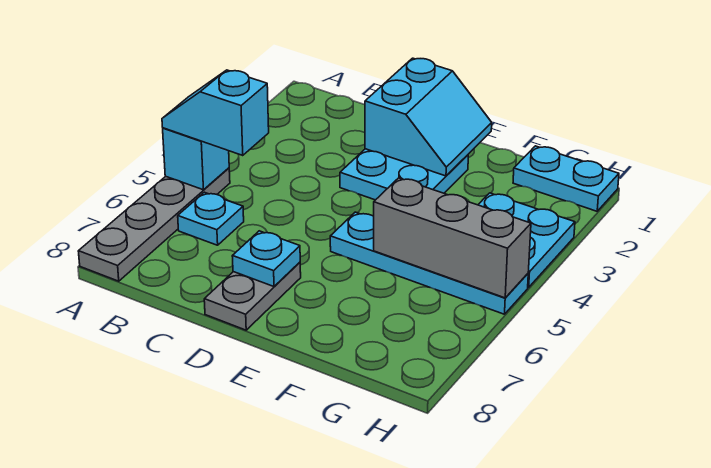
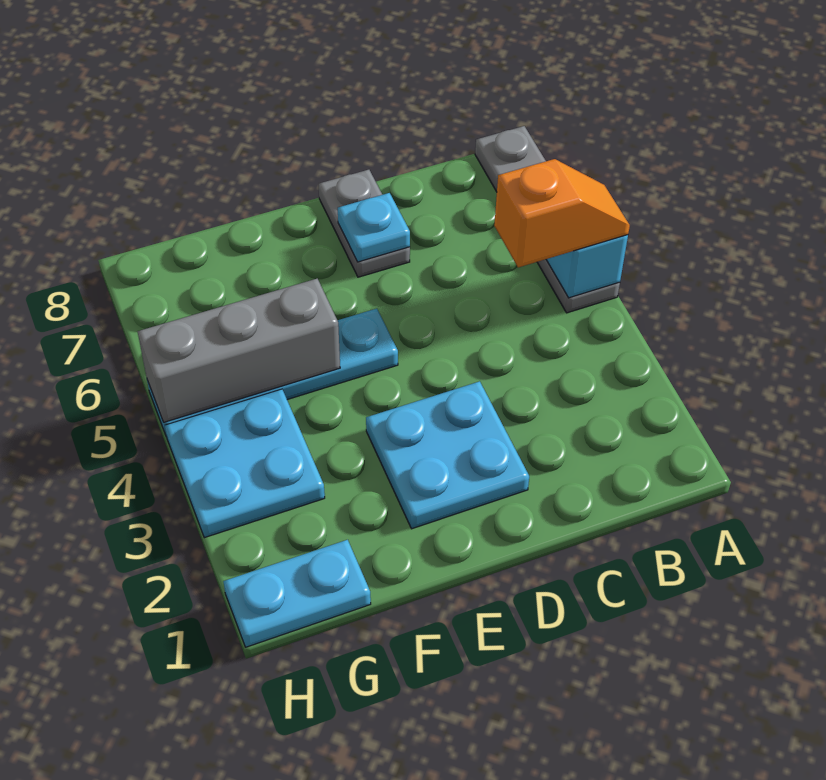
cyan slope A5:B5 level 3 top B -> orange slope A5:B5 level 3 top B
cyan plate B6 level 1 -> none
cyan slope D1:E2 level 2 top D -> none

